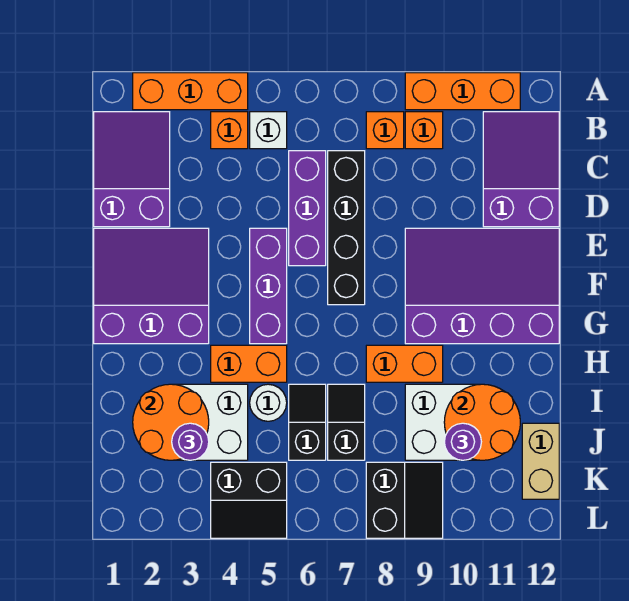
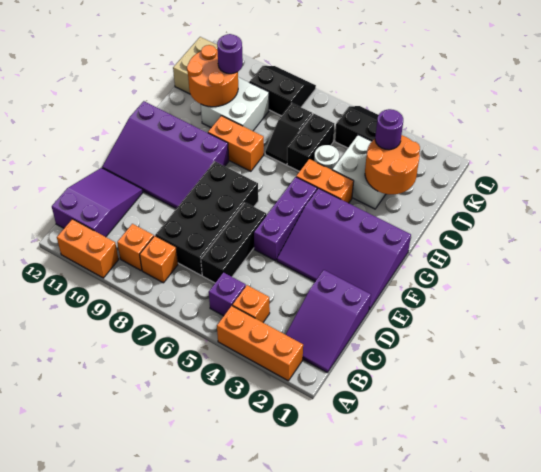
orange brick A9:A11 level 1 -> orange brick A10:A11 level 1
white brick B5 level 1 -> purple brick B5 level 1
purple slope B11:D12 level 1 top D -> purple slope B11:D12 level 1 top B
purple brick C6:E6 level 1 -> black brick C6:E6 level 1
black brick C7:F7 level 1 -> black brick C7:F8 level 1
purple slope E1:G3 level 1 top G -> purple slope E1:G4 level 1 top G
black slope I6:J6 level 1 top J -> black brick I6:J6 level 1
black slope K8:L9 level 1 top 8 -> black slope K8:L9 level 1 top K

